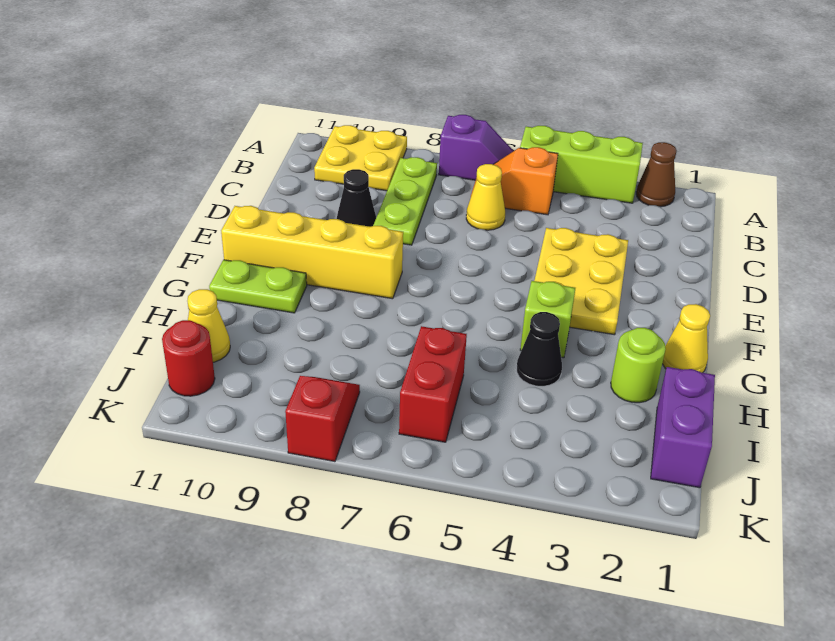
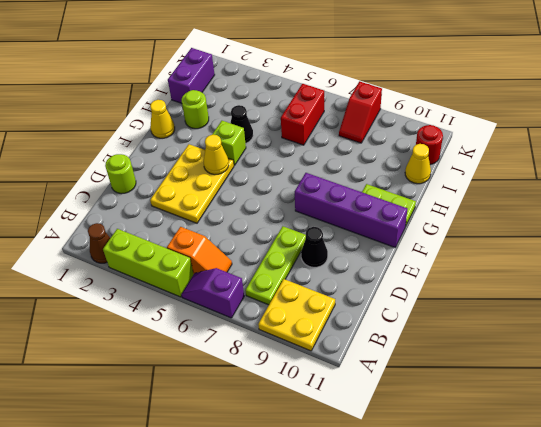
yellow cone C6 level 1 -> yellow cone F4 level 2
none -> lime round brick D1 level 1
yellow brick F8:F11 level 1 -> purple brick F8:F11 level 1

